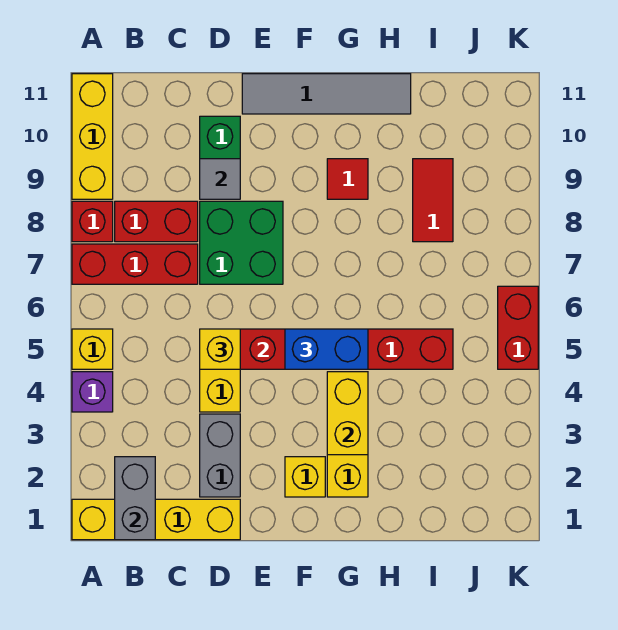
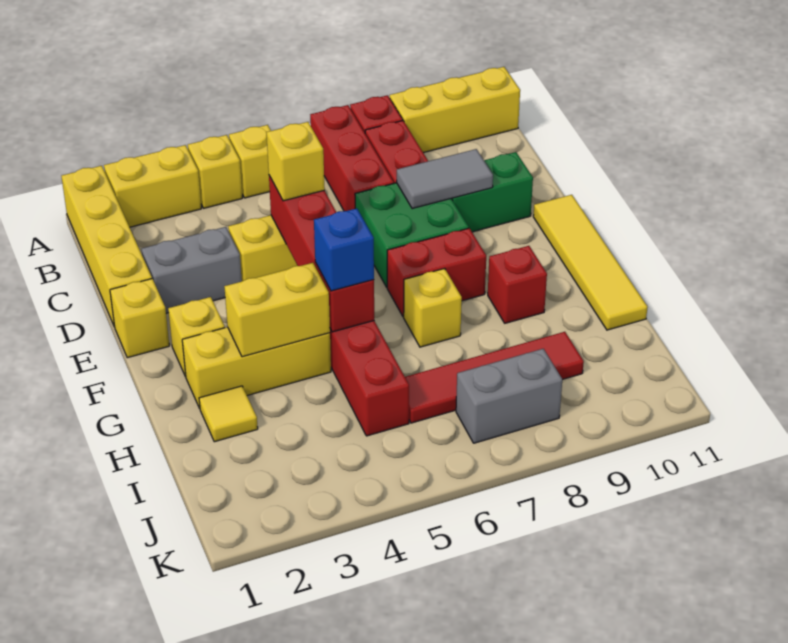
none -> yellow brick A2:A3 level 1
purple brick A4 level 1 -> yellow brick A4 level 1
grey brick B1:B2 level 2 -> grey brick J7:J8 level 1
grey tile D9 level 2 -> grey tile D8:D9 level 2
none -> yellow brick E1 level 1
grey tile E11:H11 level 1 -> yellow tile E11:H11 level 1
blue brick F5:G5 level 3 -> blue brick G5 level 3
none -> yellow brick G7 level 1
red tile G9 level 1 -> red brick G9 level 1
none -> yellow tile H2 level 1
red tile I8:I9 level 1 -> red tile I6:I9 level 1
red brick K5:K6 level 1 -> red brick F7:F8 level 1

